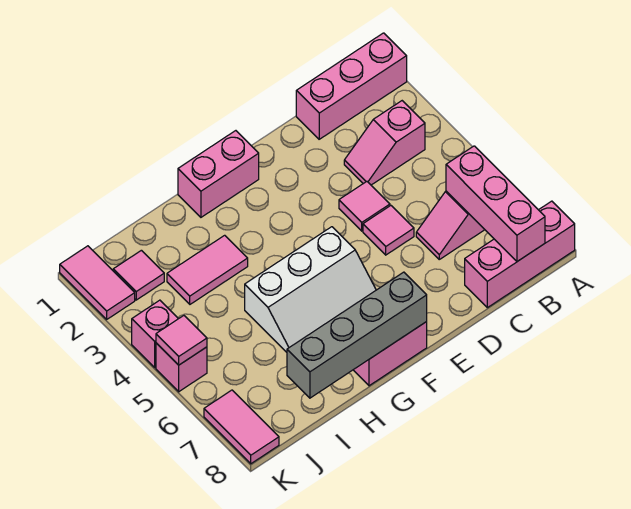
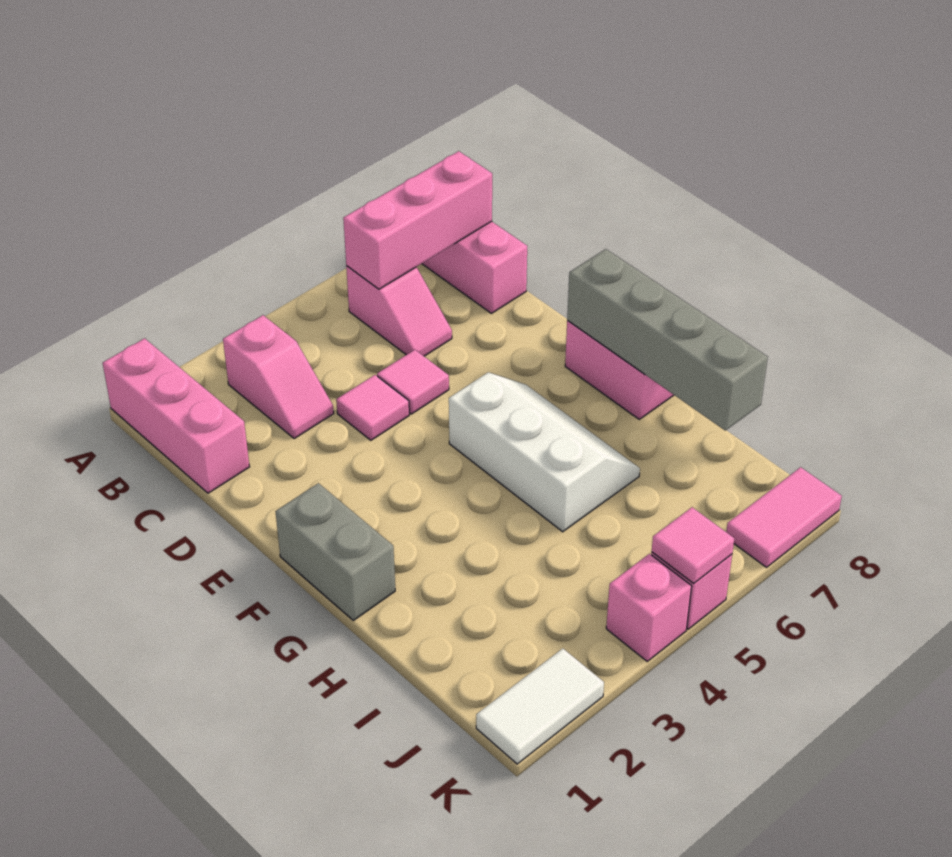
pink brick F1:G1 level 1 -> grey brick F1:G1 level 1
pink tile H3:I3 level 1 -> none
pink tile J2 level 1 -> none
pink tile K1:K2 level 1 -> white tile K1:K2 level 1

